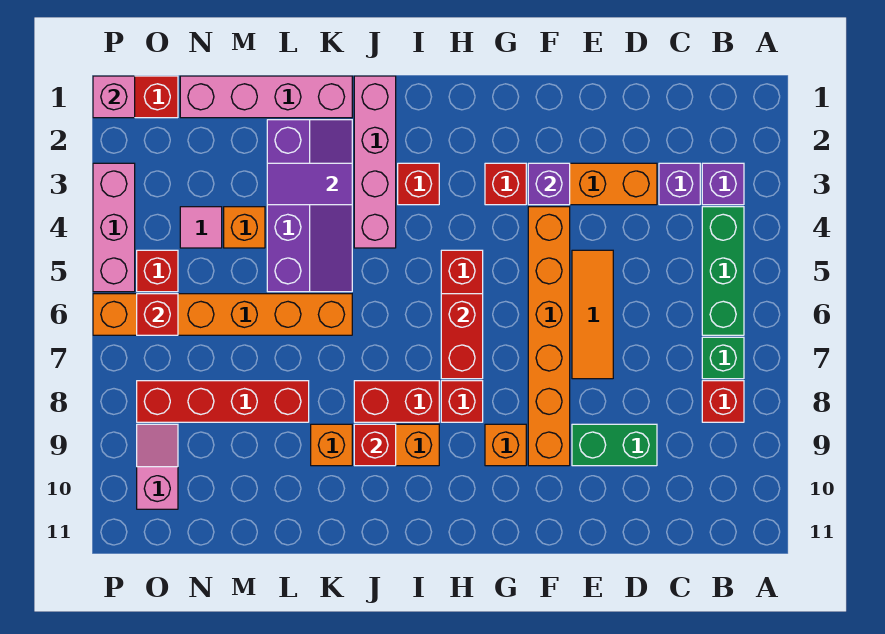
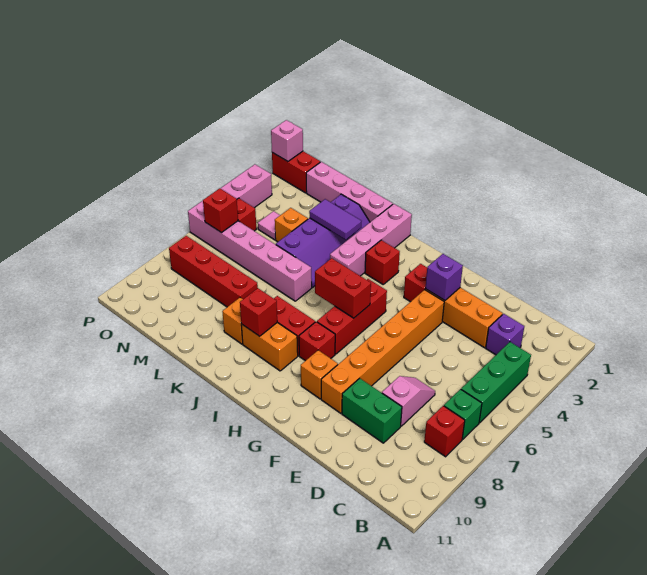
purple brick B3 level 1 -> none
orange tile E5:E7 level 1 -> none
red brick H6:H7 level 2 -> red brick H6:I6 level 2
orange brick K6:P6 level 1 -> pink brick K6:P6 level 1
pink slope O9:O10 level 1 top 10 -> pink slope D7:D8 level 1 top 8

